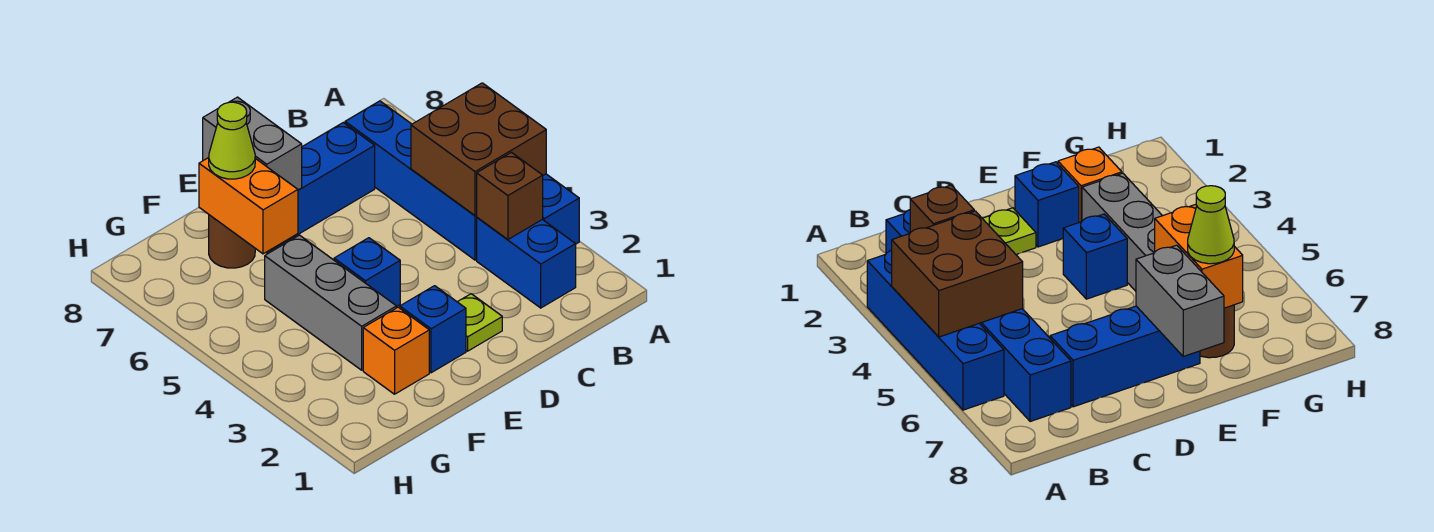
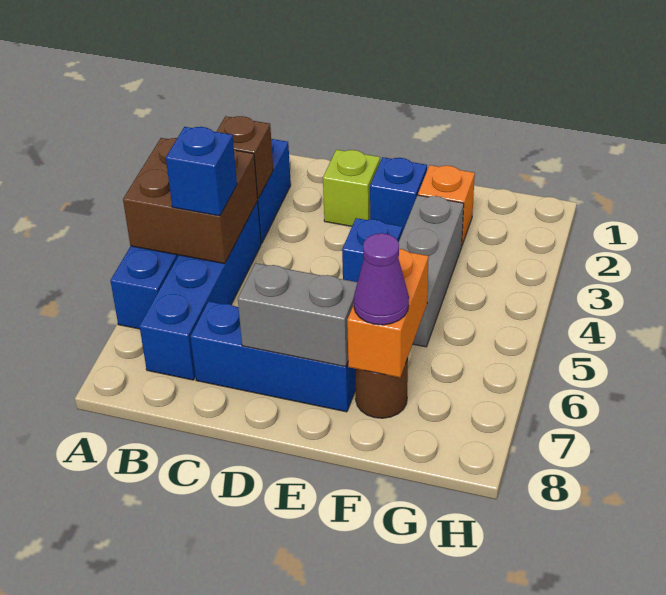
none -> blue brick B5 level 3
lime plate D2 level 1 -> lime brick D2 level 1
grey brick E7:E8 level 2 -> grey brick D7:E7 level 2
lime cone F7 level 3 -> purple cone F7 level 3

